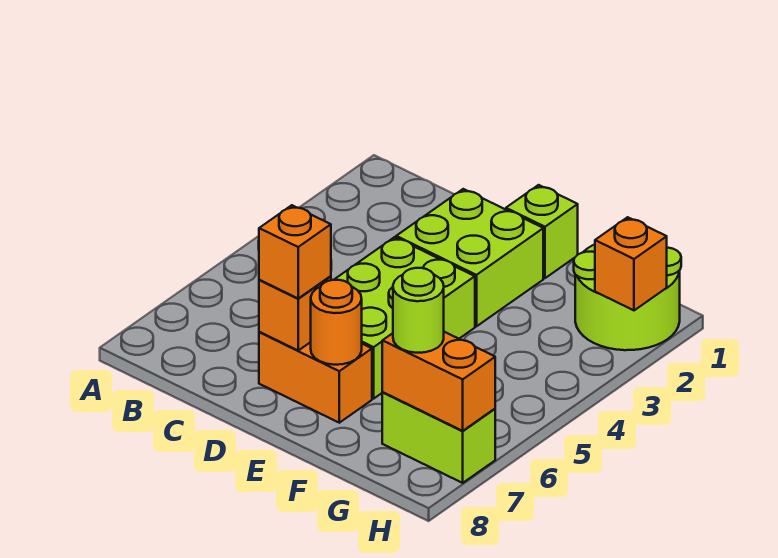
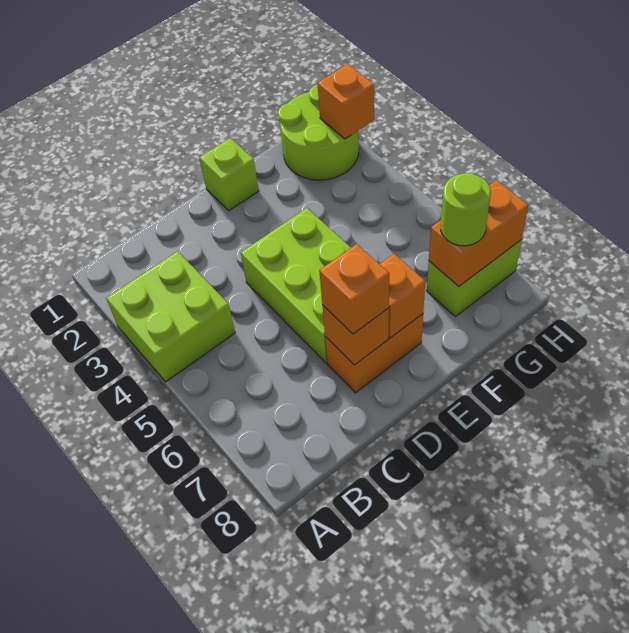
lime brick D2:E3 level 1 -> lime brick A3:B4 level 1
orange round brick E7 level 2 -> orange brick E7 level 2

